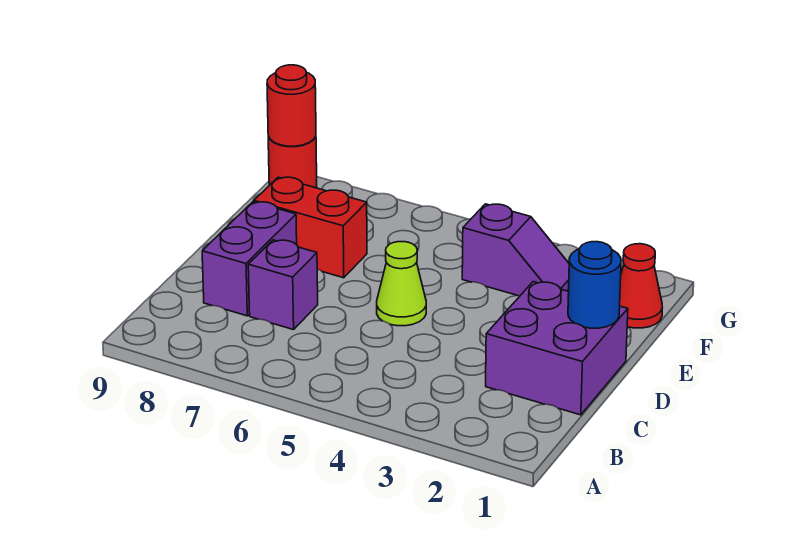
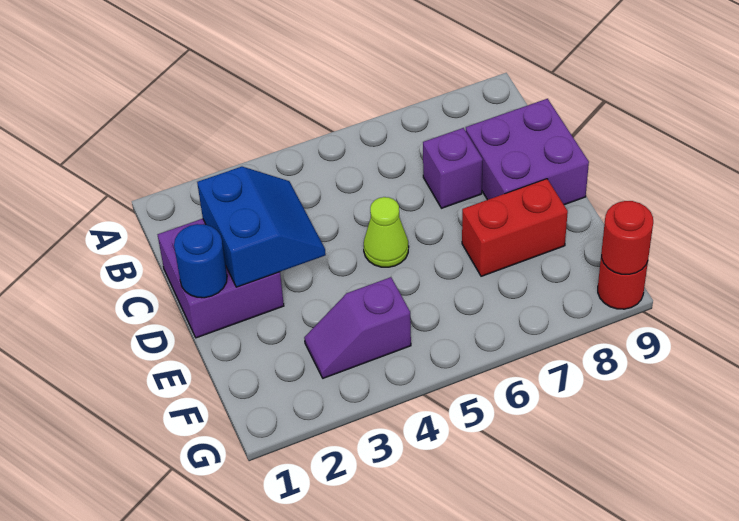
none -> blue slope C2:D3 level 2 top 2
purple brick C8:D8 level 1 -> purple brick C8:D9 level 1
red cone F1 level 1 -> none

